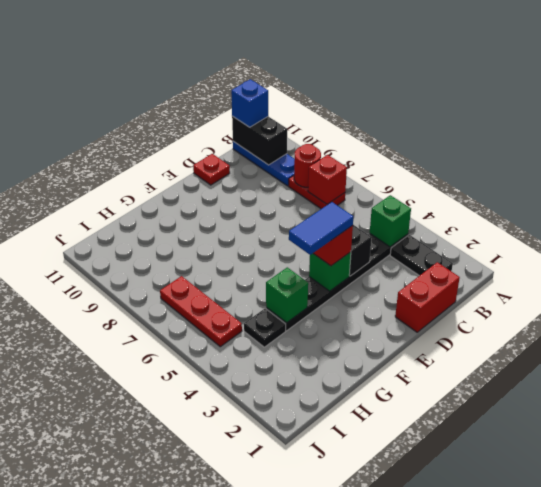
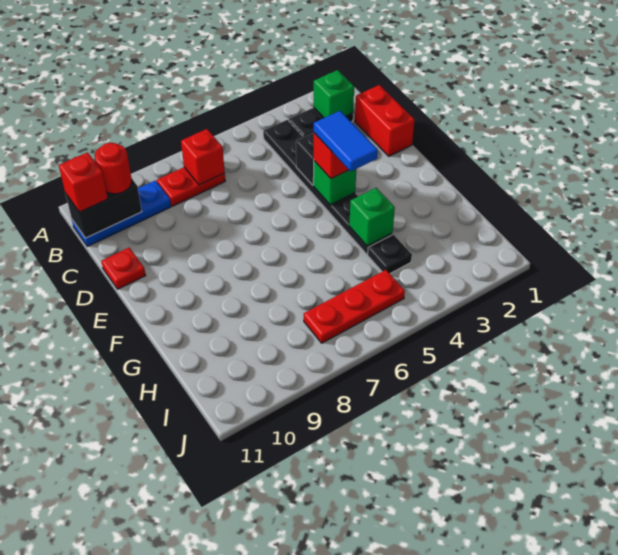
green brick B4 level 2 -> green brick B2 level 2
red round brick B8 level 2 -> red round brick B10 level 3
blue brick B11 level 3 -> red brick B11 level 3

